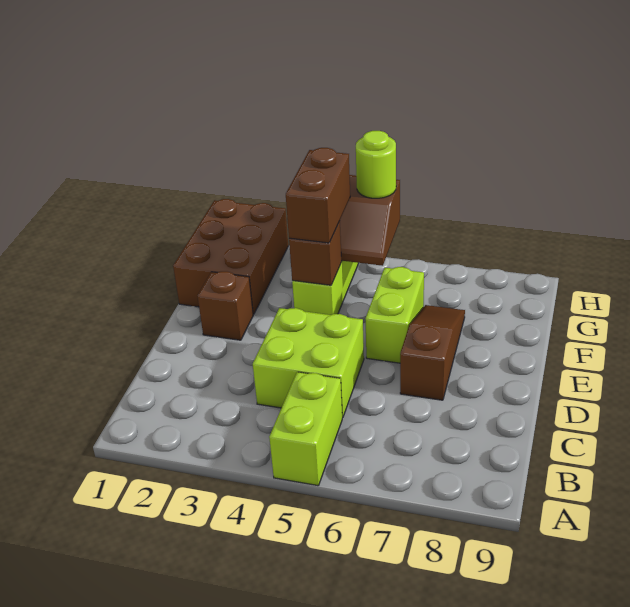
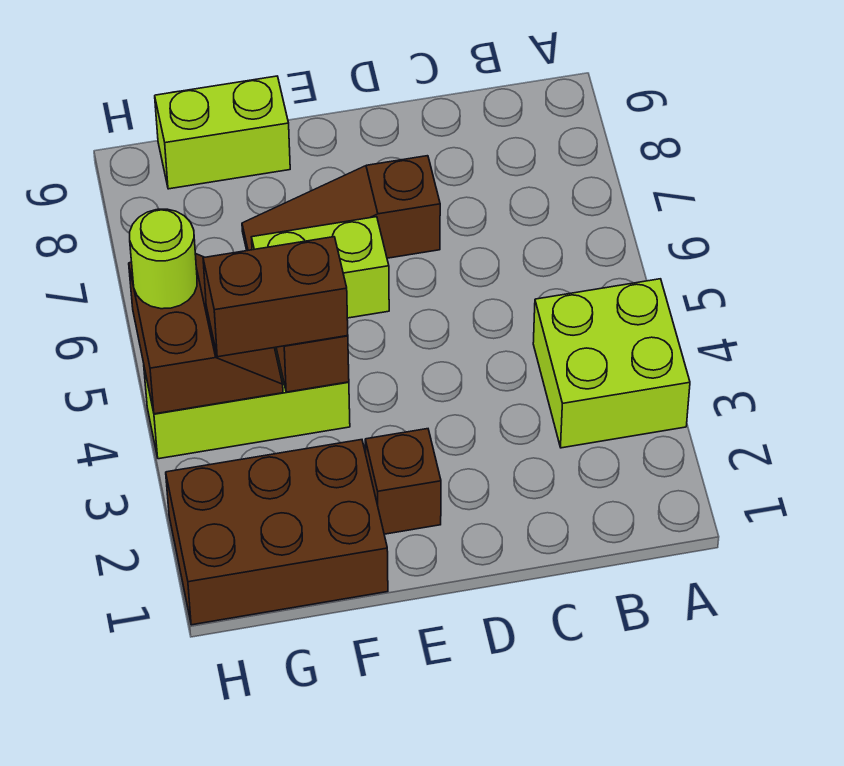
lime brick A5:B5 level 1 -> lime brick F9:G9 level 1
lime brick C4:D5 level 1 -> lime brick A3:B4 level 1

